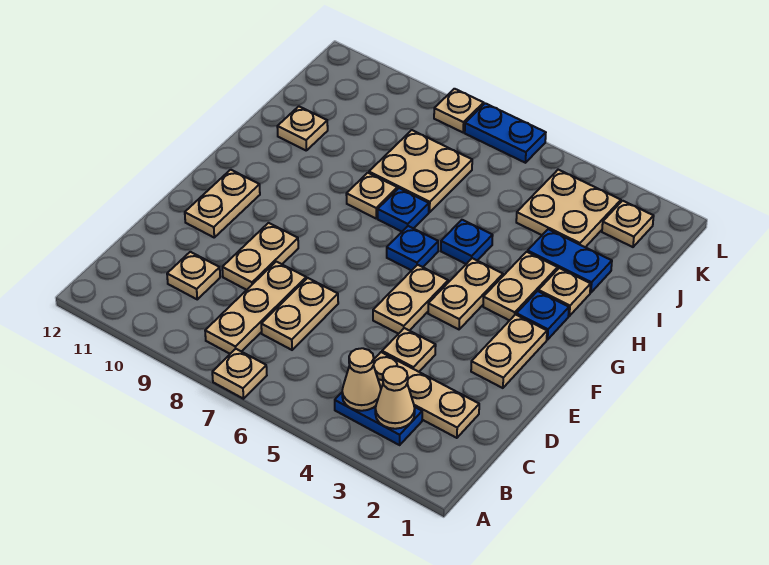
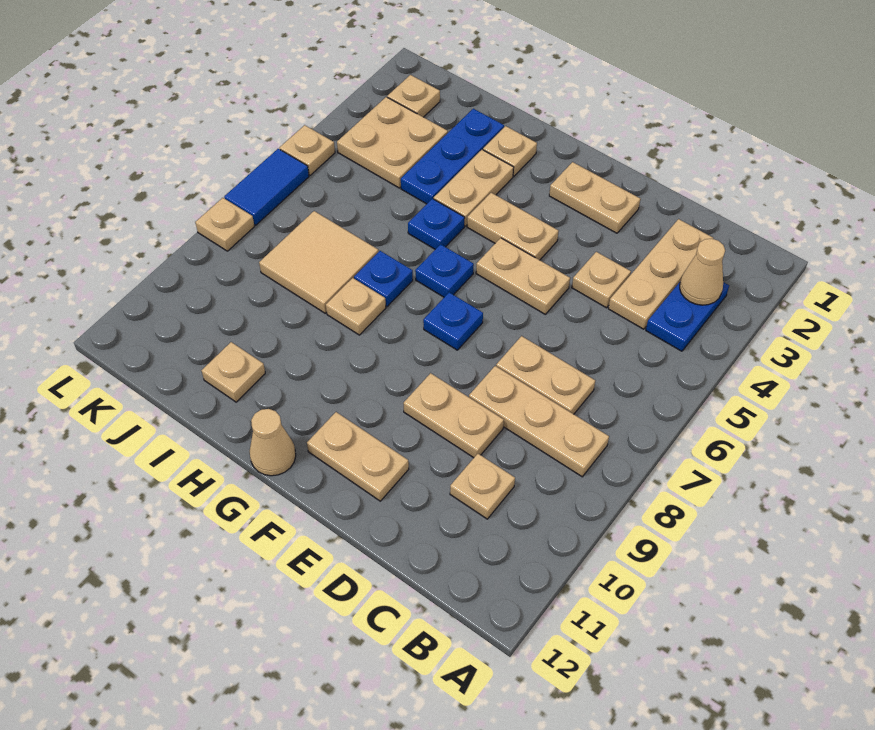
tan plate A7 level 1 -> tan plate L5 level 1
tan cone B4 level 2 -> tan cone G12 level 1
blue plate G2 level 1 -> blue plate F7 level 1
tan plate G3:H3 level 1 -> tan plate H3:H4 level 1
blue plate I2:I3 level 1 -> blue plate I2:I4 level 1
tan plate I7:J8 level 1 -> tan tile I7:J8 level 1
blue plate L6:L7 level 1 -> blue tile L6:L7 level 1

